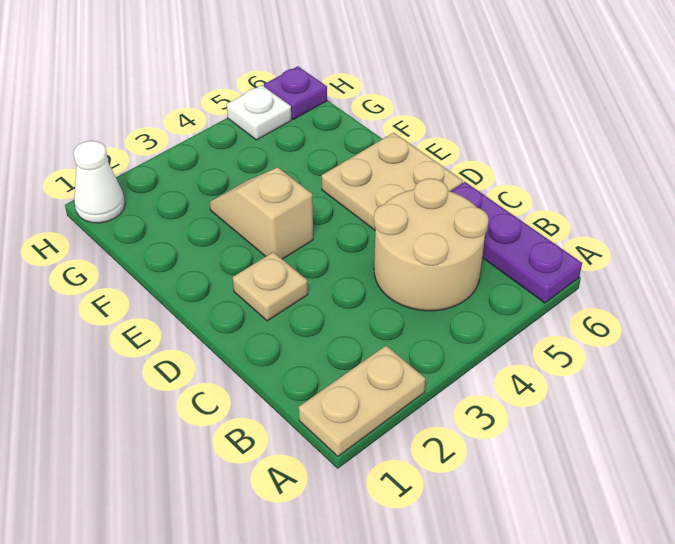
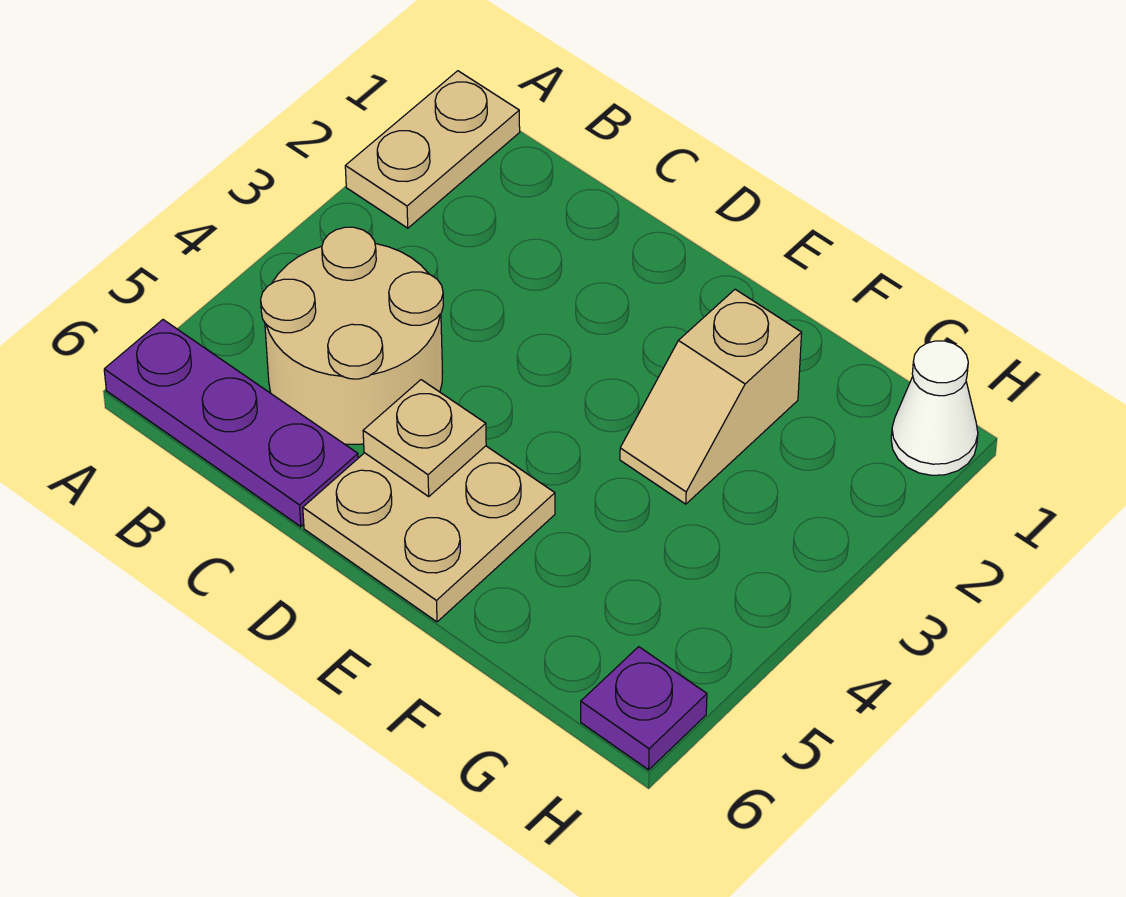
tan plate D2 level 1 -> tan plate D5 level 2
tan slope E3:F3 level 1 top E -> tan slope F2:F3 level 1 top 2
white plate H5 level 1 -> none

